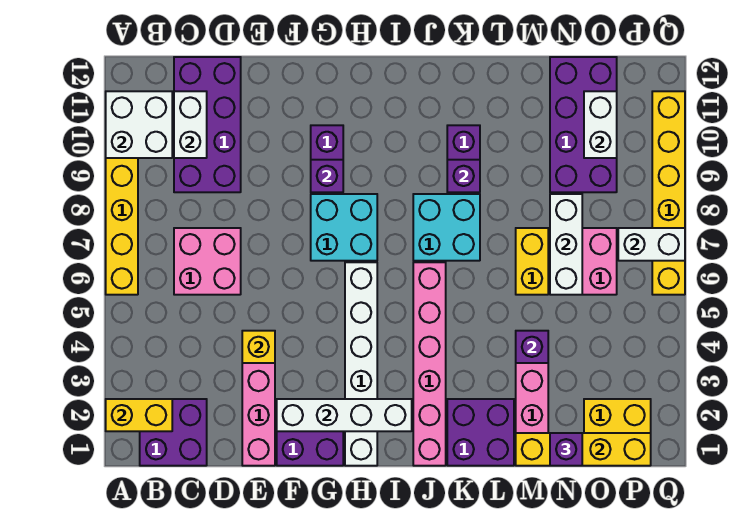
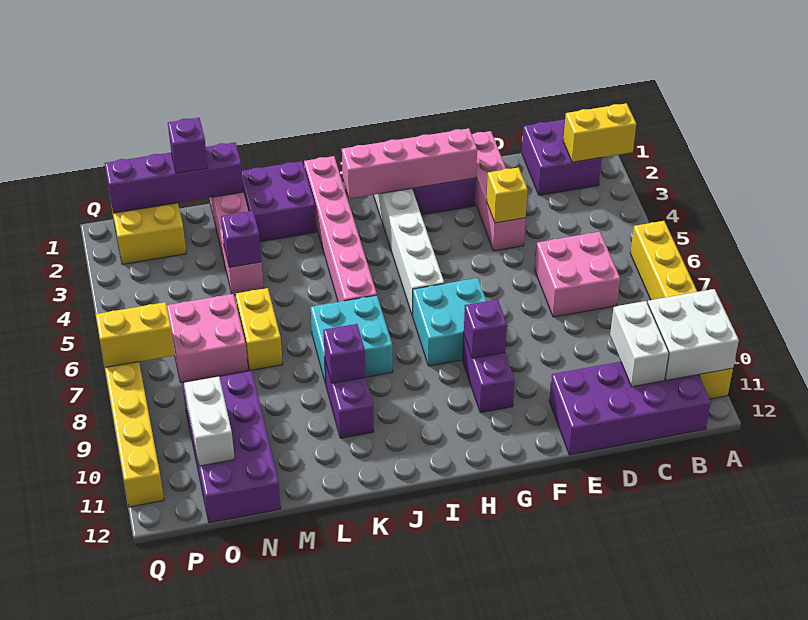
purple brick C9:D12 level 1 -> purple brick B11:E12 level 1
white brick F2:I2 level 2 -> pink brick F2:I2 level 2
yellow brick M1:P1 level 2 -> purple brick M1:P1 level 2
white brick N6:N8 level 2 -> none
white brick P7:Q7 level 2 -> yellow brick P7:Q7 level 2

